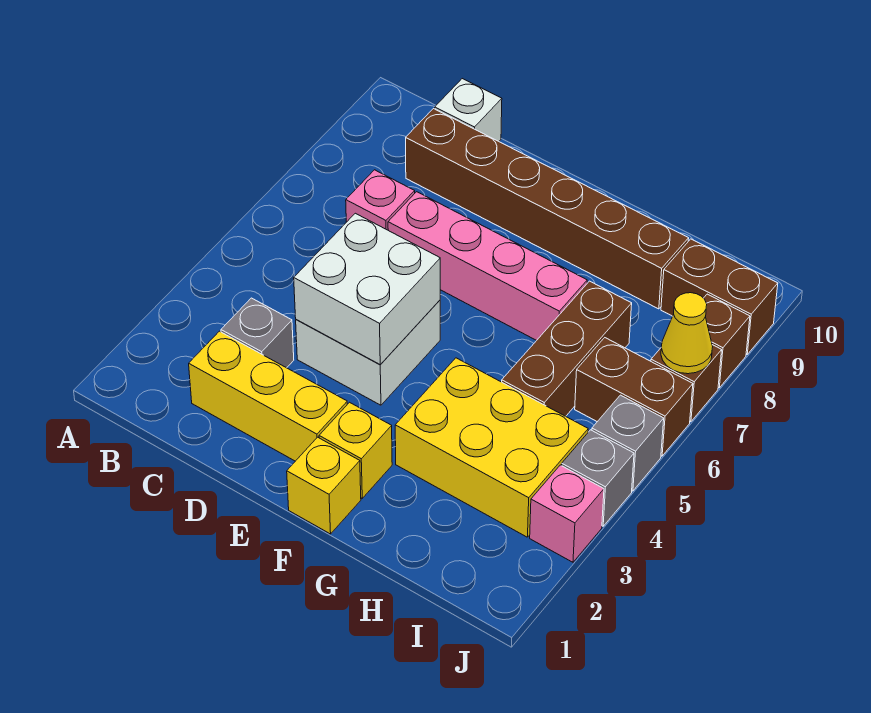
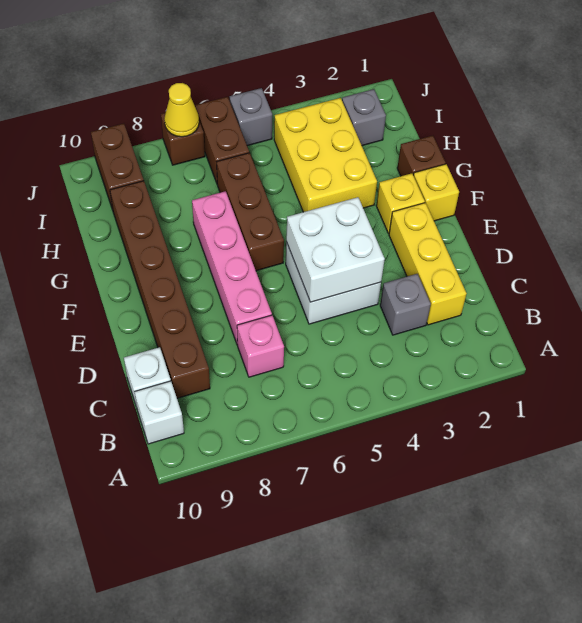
none -> white brick B10 level 1
brown brick H5:H7 level 1 -> brown brick F6:H6 level 1
pink brick J3 level 1 -> none
grey brick J4 level 1 -> grey brick I2 level 1
brown brick J8 level 1 -> brown brick G1 level 1

